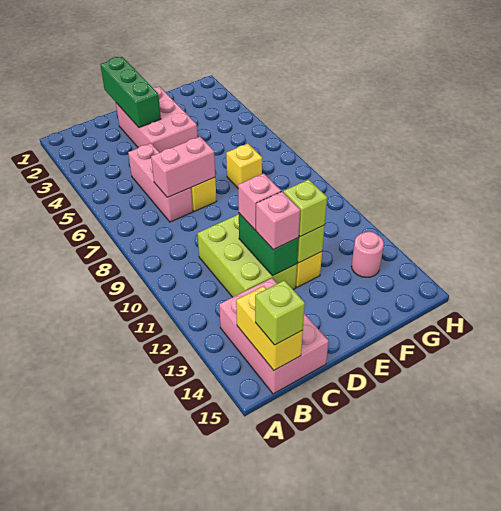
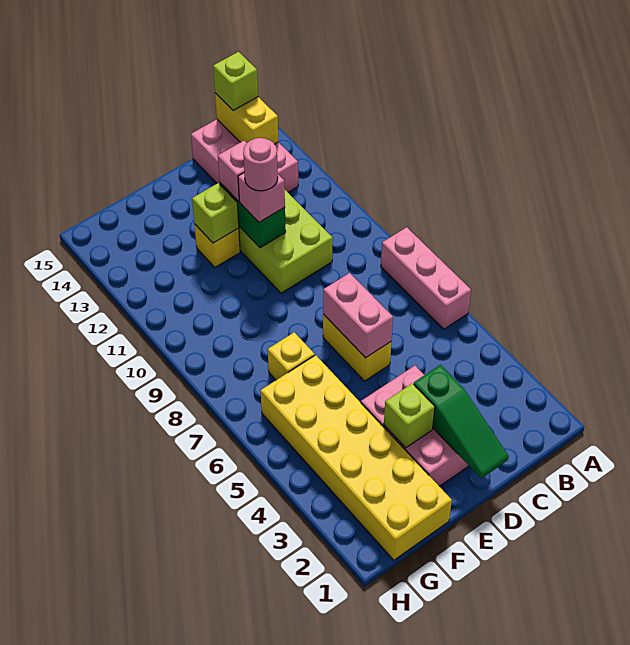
pink brick C5:C7 level 1 -> pink brick A6:A8 level 1
pink brick C7:D7 level 2 -> pink brick D6:D7 level 2
green brick D1:D3 level 2 -> green slope D1:D3 level 2 top 3
lime brick E12 level 3 -> lime brick E3 level 2
none -> yellow brick F1:G6 level 1
pink round brick G13 level 1 -> pink round brick D11 level 4

